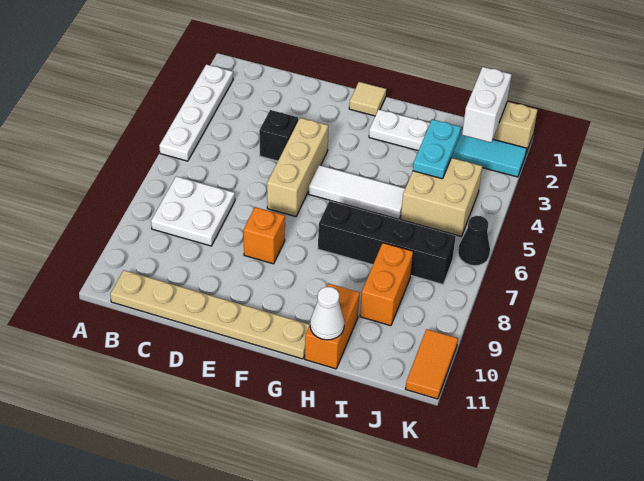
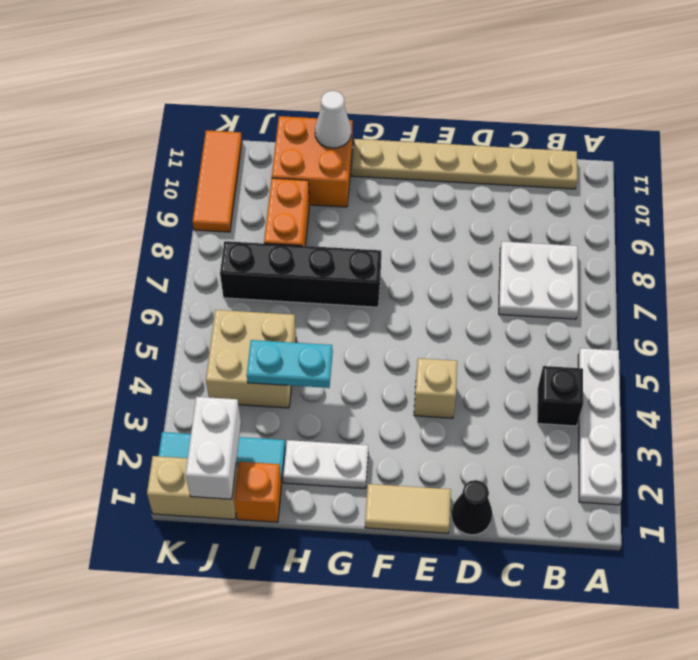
black brick D4 level 1 -> black brick B4 level 1
tan brick E4:E6 level 1 -> tan brick E4 level 1
orange brick E8 level 1 -> orange brick I1 level 1
tan tile F1 level 1 -> tan tile E1:F1 level 1
white tile F5:H5 level 1 -> none
orange brick H10:H11 level 1 -> orange brick H10:I11 level 1
cyan plate I3:I4 level 2 -> cyan plate H4:I4 level 2
black cone K6 level 1 -> black cone D1 level 1
orange tile K10:K11 level 1 -> orange tile K9:K11 level 1

